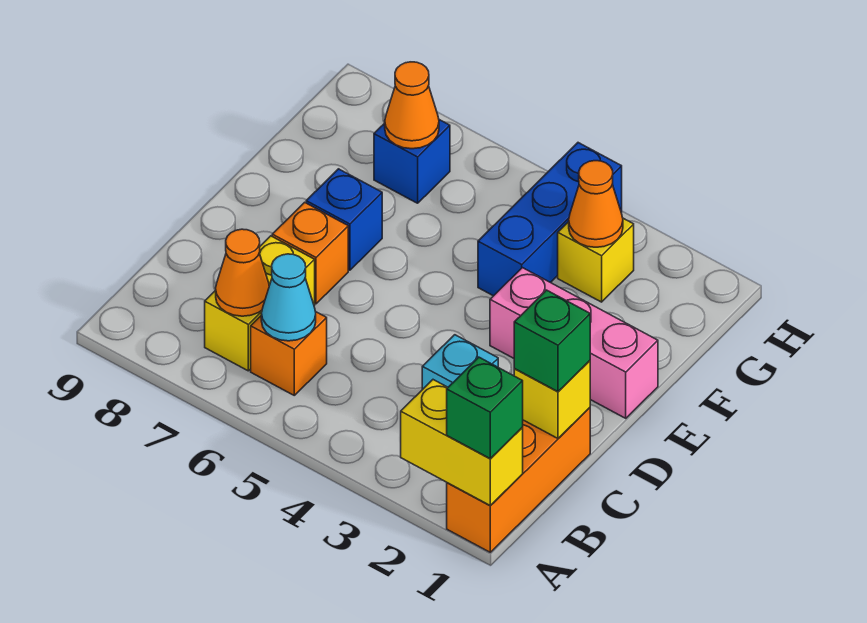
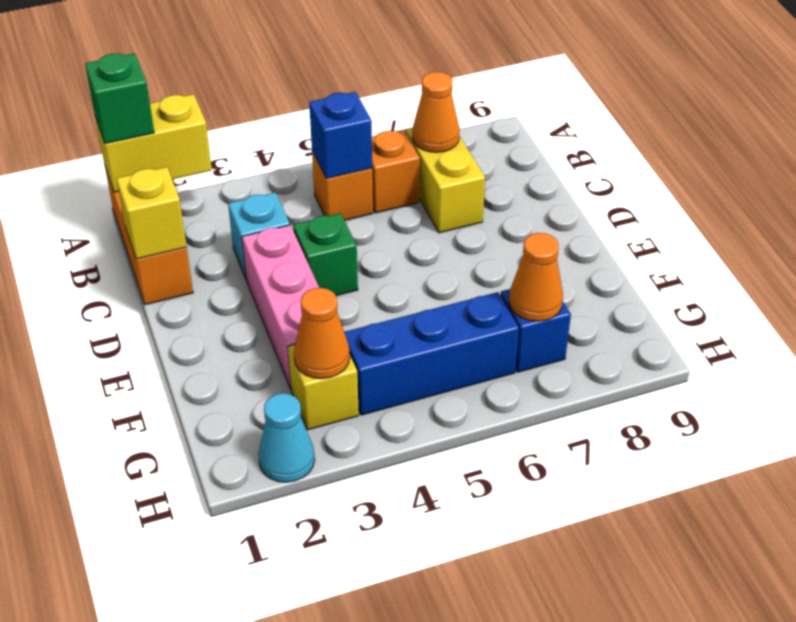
cyan cone B6 level 2 -> cyan cone H2 level 1
green brick C1 level 3 -> green brick D4 level 1
orange brick D7 level 1 -> orange brick B5 level 1
pink brick E1:E3 level 1 -> pink brick D3:F3 level 1
blue brick E7 level 1 -> blue brick B5 level 2
blue brick F4:H4 level 1 -> blue brick G4:G6 level 1

